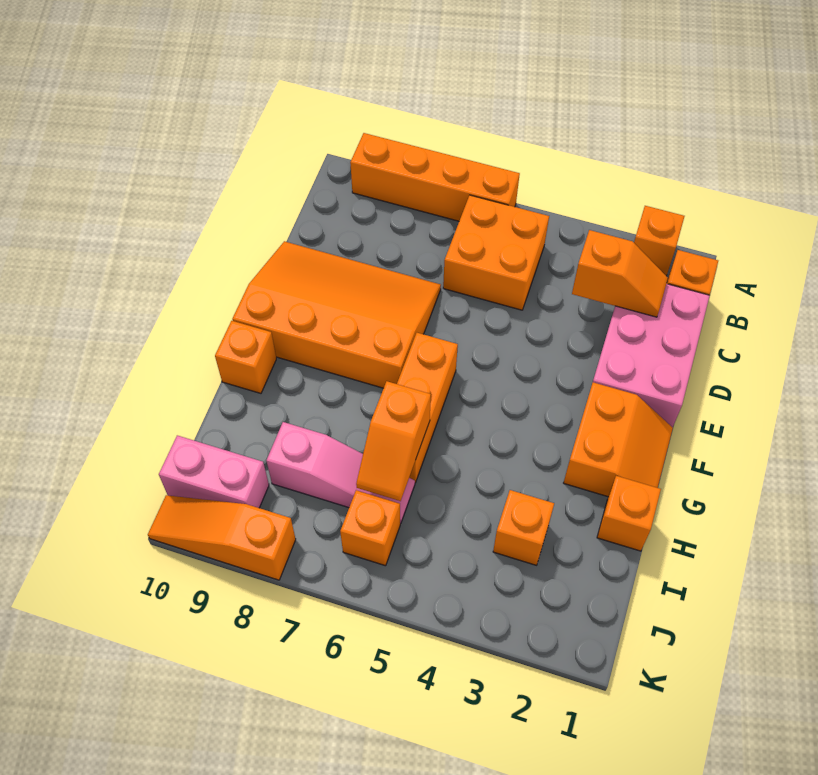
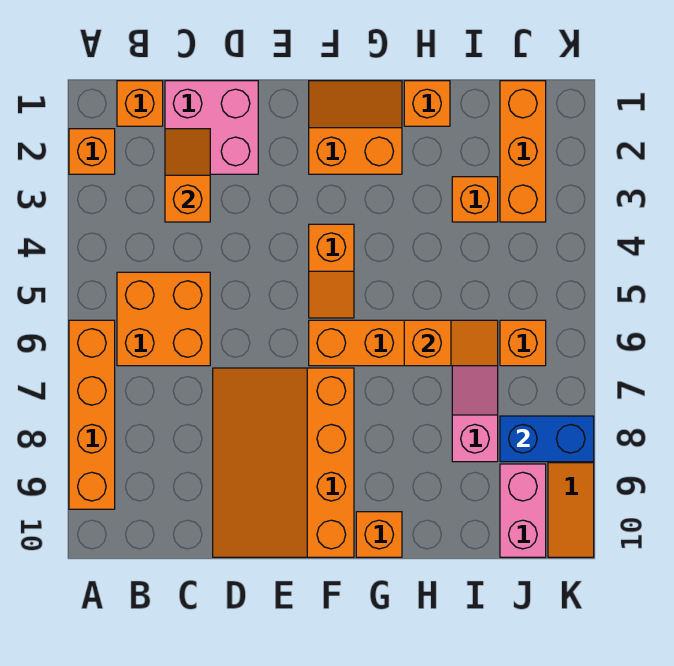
pink brick C1:E2 level 1 -> pink brick C1:D2 level 1
none -> orange slope F4:F5 level 1 top 4
none -> orange brick J1:J3 level 1
none -> blue brick J8:K8 level 2

